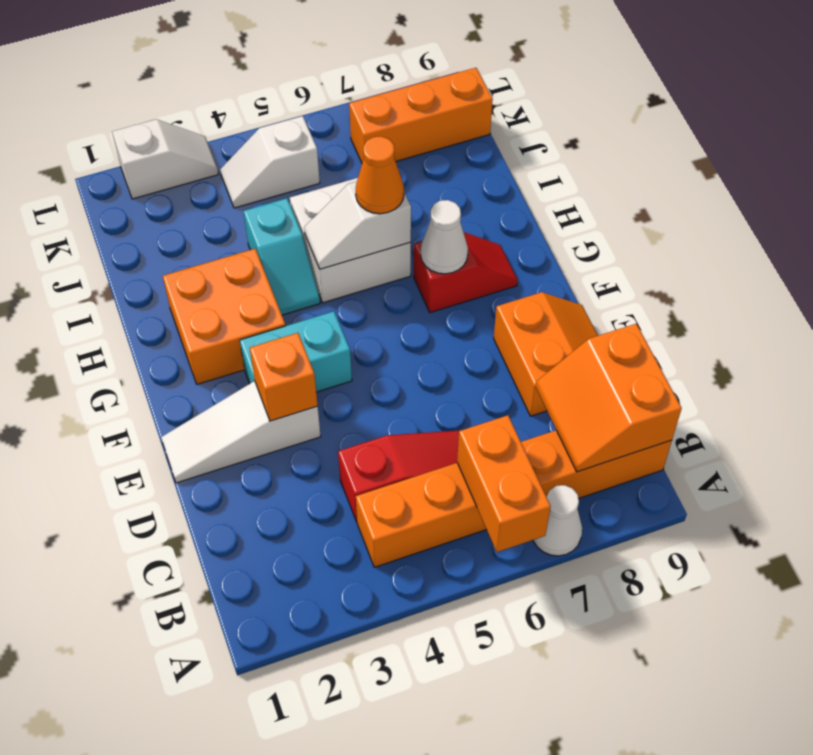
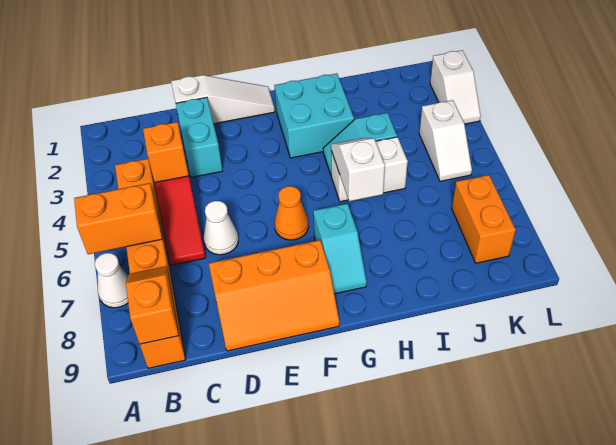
orange slope B8:C9 level 2 top 9 -> orange slope B8:B9 level 2 top 9
orange slope D8:E9 level 1 top 8 -> orange slope D8:F9 level 1 top 8
white slope E1:E3 level 1 top 3 -> white slope D1:F1 level 1 top D
orange brick E3 level 2 -> orange brick C4 level 2
cyan brick F3:F4 level 1 -> cyan brick D2:D3 level 1
orange brick G2:H3 level 1 -> cyan brick G2:H3 level 1
red slope G7:G8 level 1 top 7 -> cyan slope G7:G8 level 1 top 7
white cone G7 level 2 -> white cone D6 level 1
white brick H5:I6 level 1 -> white brick H5:I5 level 1
orange cone H6 level 3 -> orange cone F6 level 1
white slope K4:K5 level 1 top 5 -> white slope K4:K5 level 1 top 4
orange brick K7:K9 level 1 -> orange brick K7:K8 level 1

